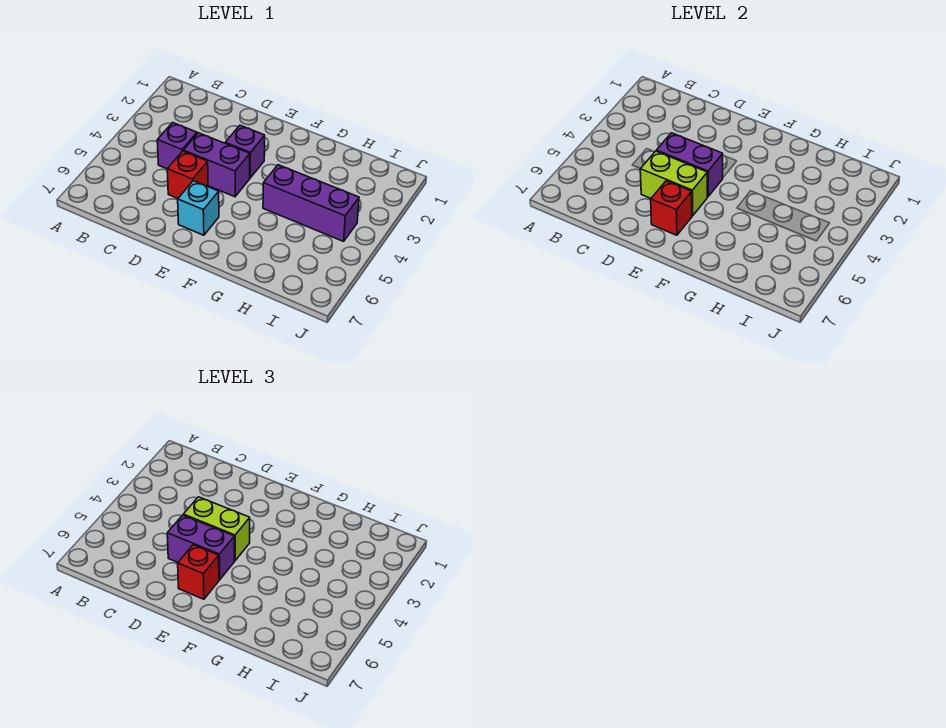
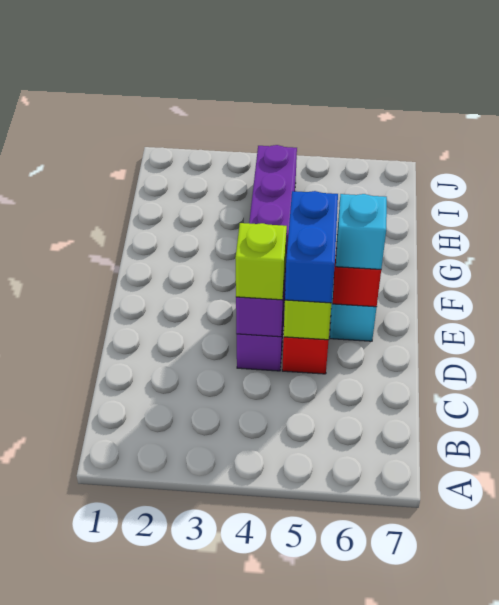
purple brick C4 level 1 -> none
lime brick D4:E4 level 3 -> lime brick D4 level 3
purple brick D5:E5 level 3 -> blue brick D5:E5 level 3
purple brick E3 level 1 -> none
red brick E6 level 3 -> cyan brick E6 level 3

